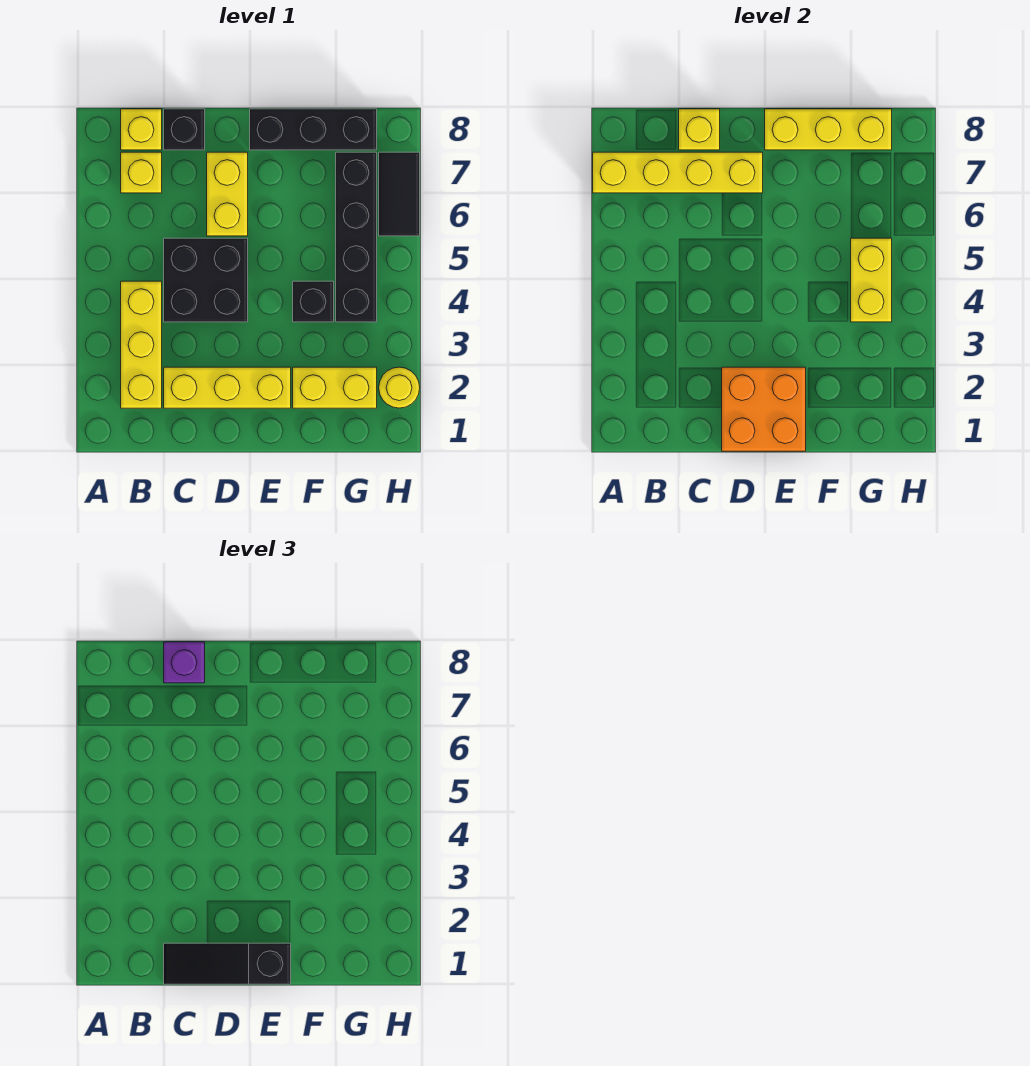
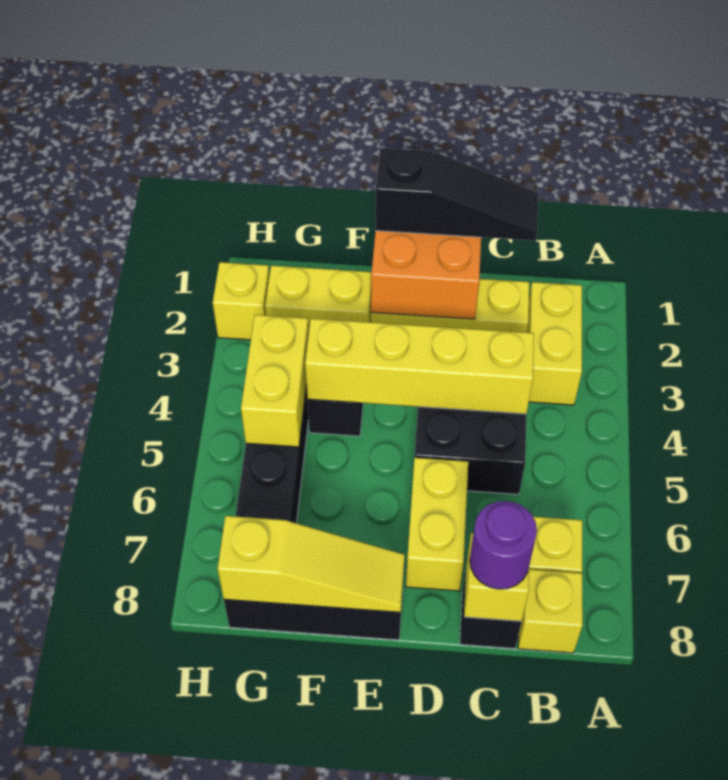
yellow brick A7:D7 level 2 -> yellow brick C4:F4 level 2
yellow brick B2:B4 level 1 -> yellow brick B2:B3 level 1
purple brick C8 level 3 -> purple round brick C8 level 3
yellow brick E8:G8 level 2 -> yellow slope E8:G8 level 2 top G
yellow round brick H2 level 1 -> yellow brick H2 level 1
black tile H6:H7 level 1 -> none

